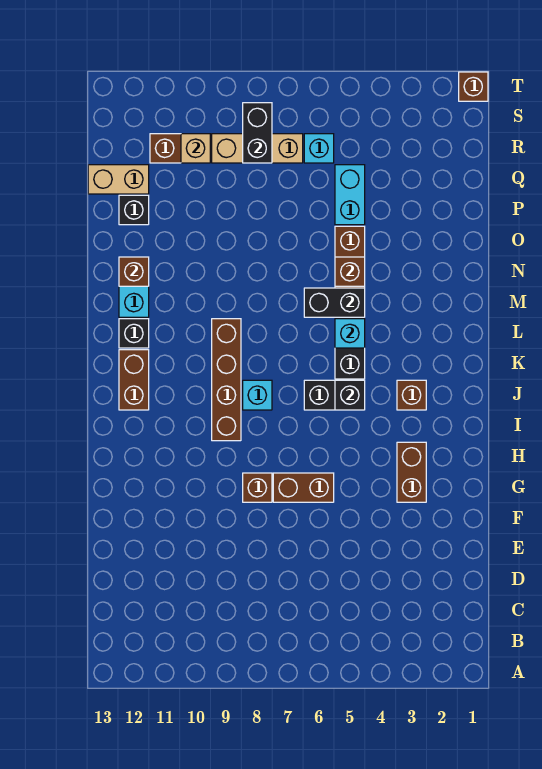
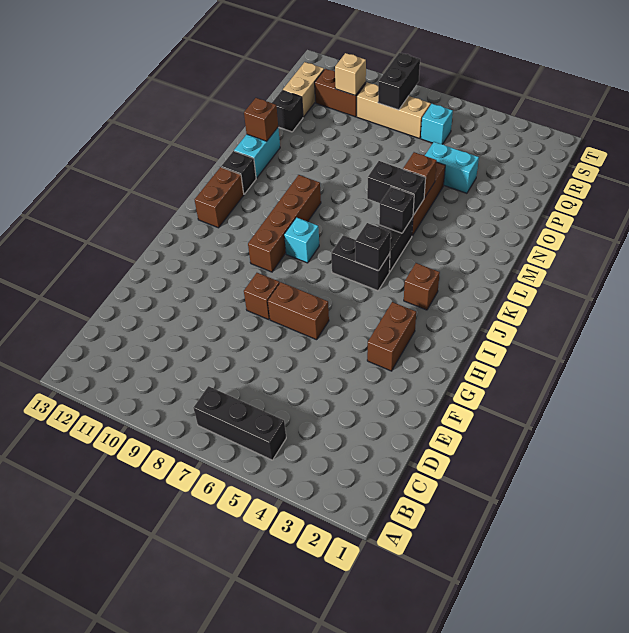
none -> black brick B5:B7 level 1
cyan brick L5 level 2 -> black brick L5 level 2
cyan brick P5:Q5 level 1 -> cyan brick P4:P5 level 1
tan brick Q12:Q13 level 1 -> tan brick Q12:R12 level 1
brown brick T1 level 1 -> none

